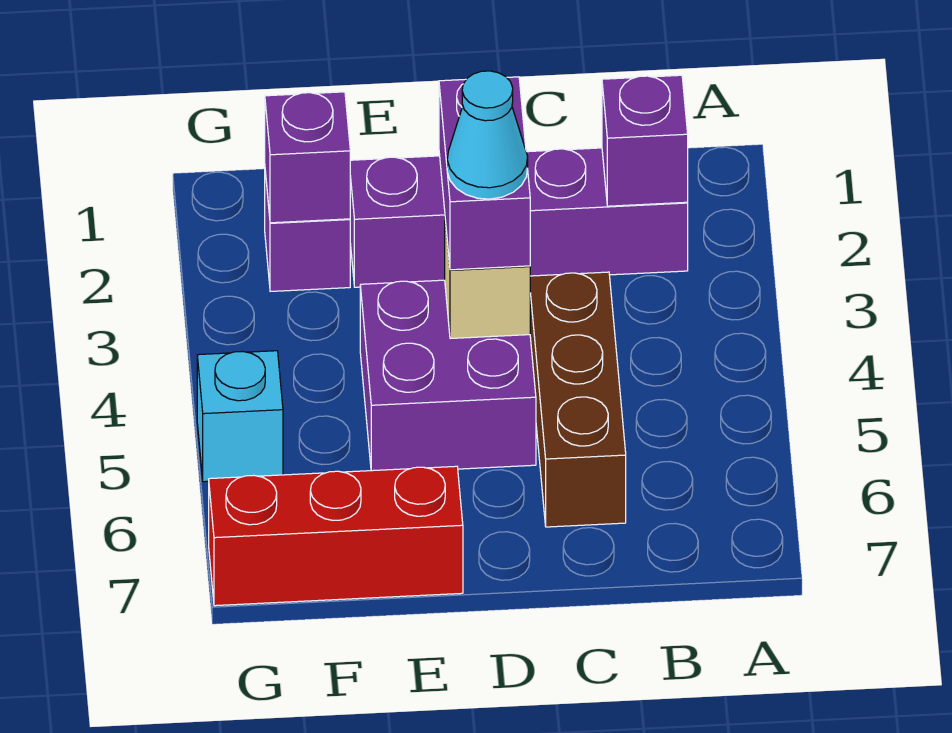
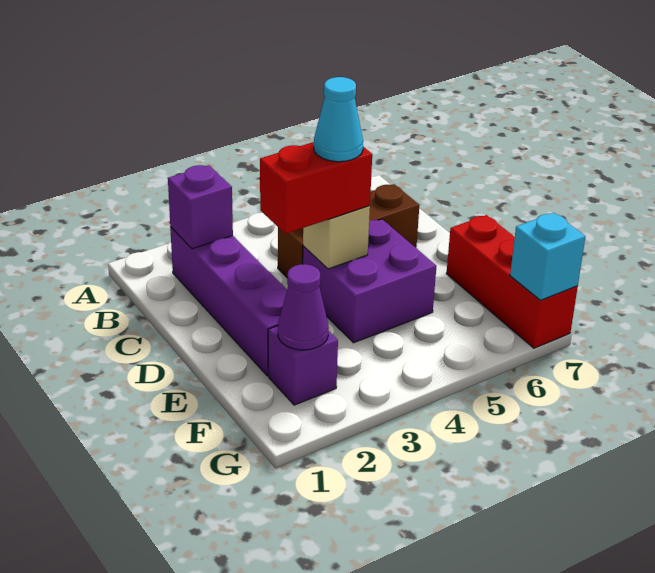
purple brick D3:D4 level 3 -> red brick D3:D4 level 3
purple brick F2 level 2 -> purple cone F2 level 2
cyan brick G5 level 1 -> cyan brick G7 level 2

